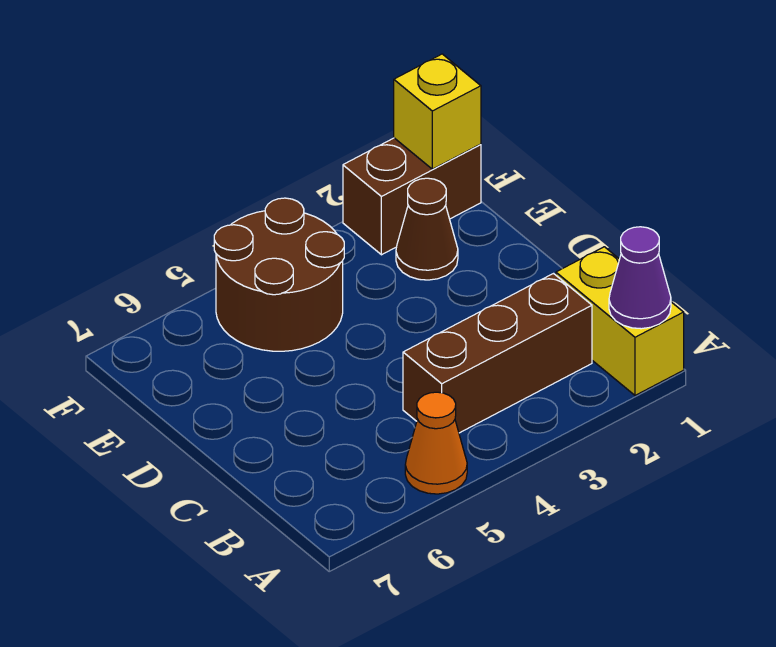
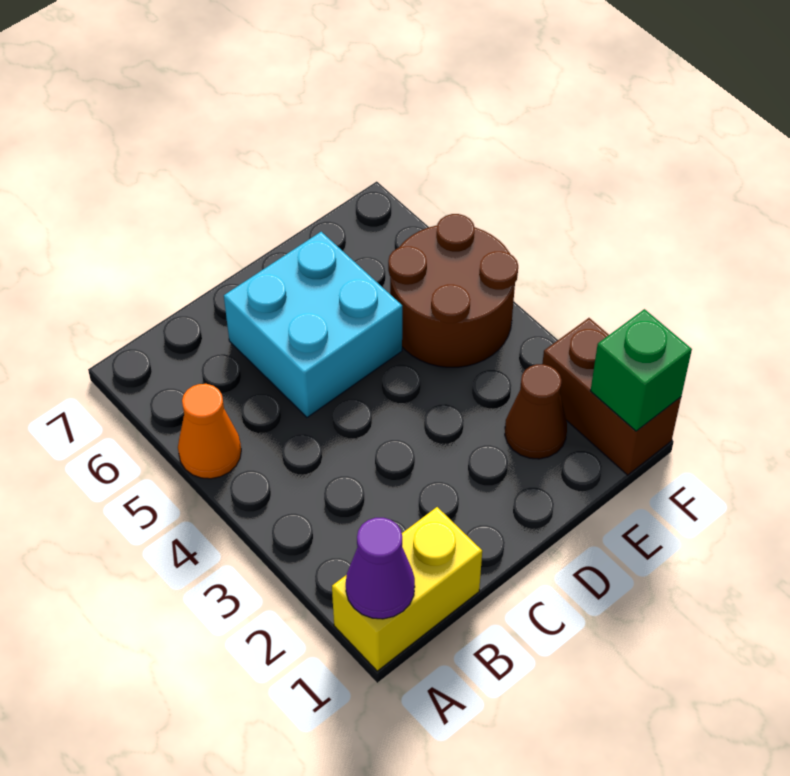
brown brick B2:B4 level 1 -> none
none -> cyan brick C5:D6 level 1
yellow brick F1 level 2 -> green brick F1 level 2

